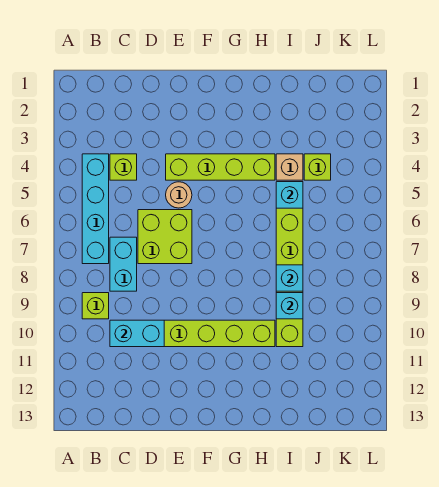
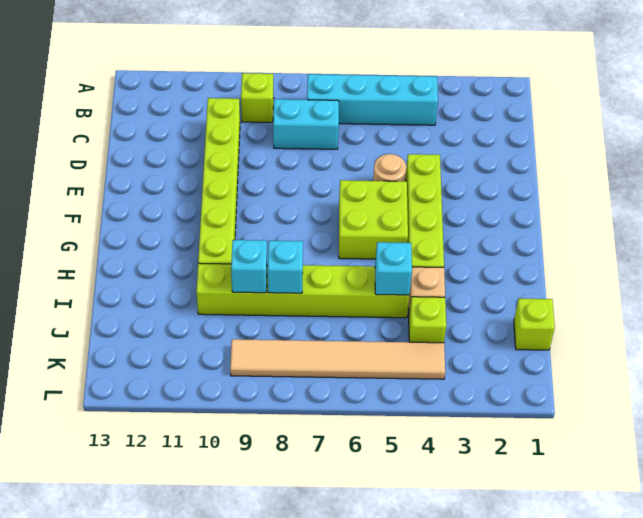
lime brick C4 level 1 -> lime brick J1 level 1
cyan brick C10:D10 level 2 -> none
lime brick D6:E7 level 1 -> lime brick F5:G6 level 1
none -> tan tile K4:K9 level 1

